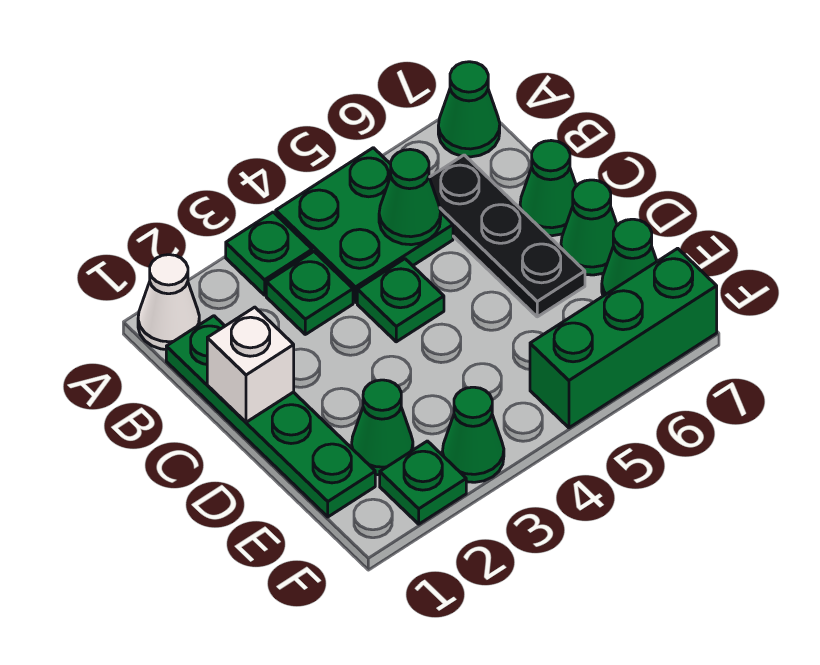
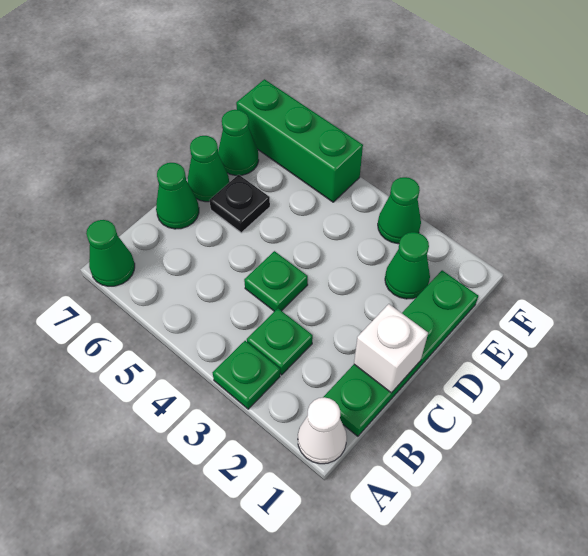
green plate A4:B5 level 1 -> none
green cone B5 level 2 -> none
black plate B6:D6 level 1 -> black plate D6 level 1
green plate F2 level 1 -> none

